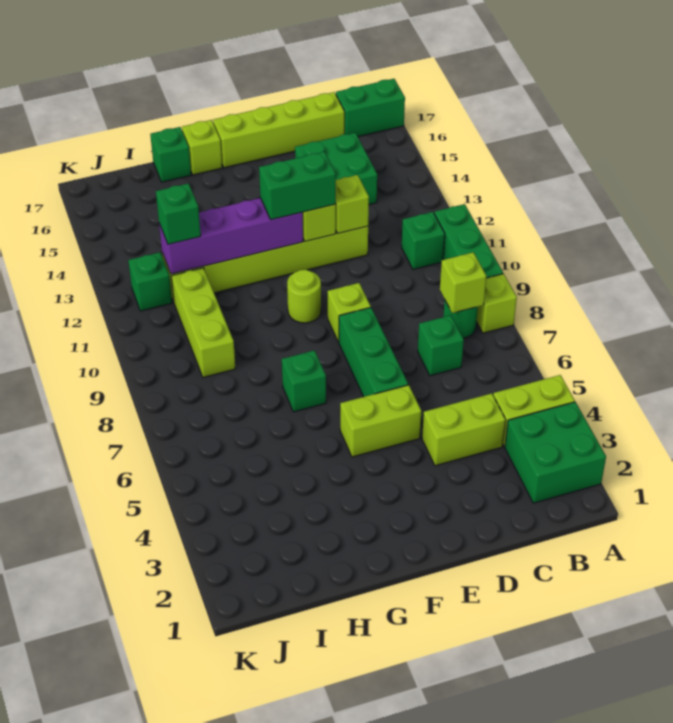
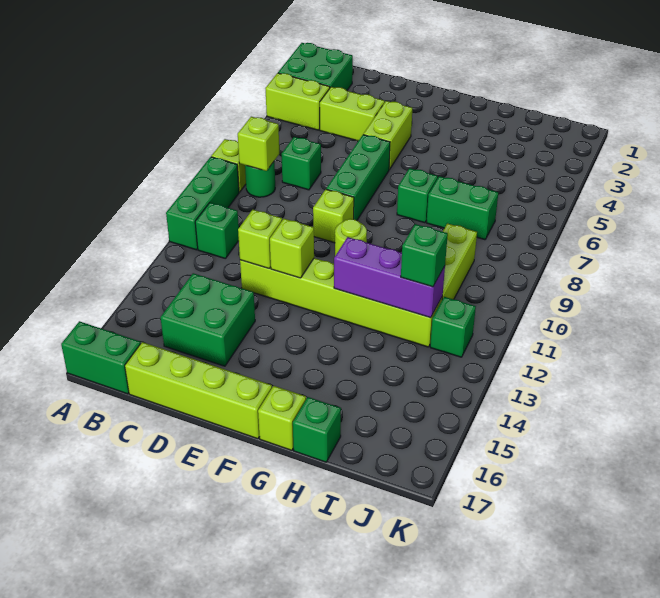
lime brick E5:F5 level 1 -> lime brick E4:E5 level 1
green brick E12:F12 level 3 -> green brick H7:I7 level 1
purple brick F12:I12 level 2 -> purple brick G12:I12 level 2

